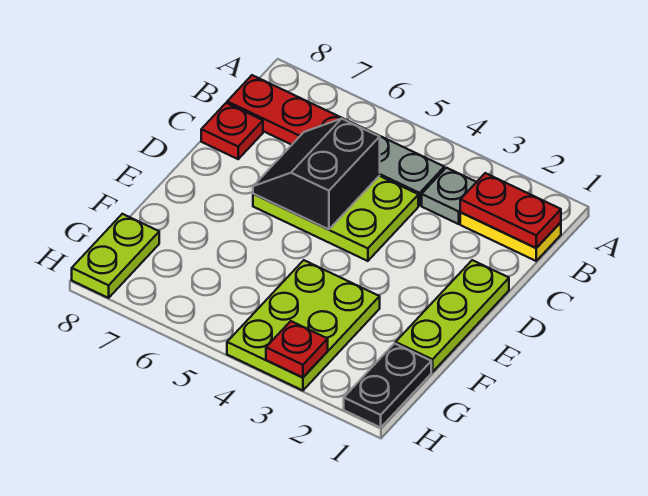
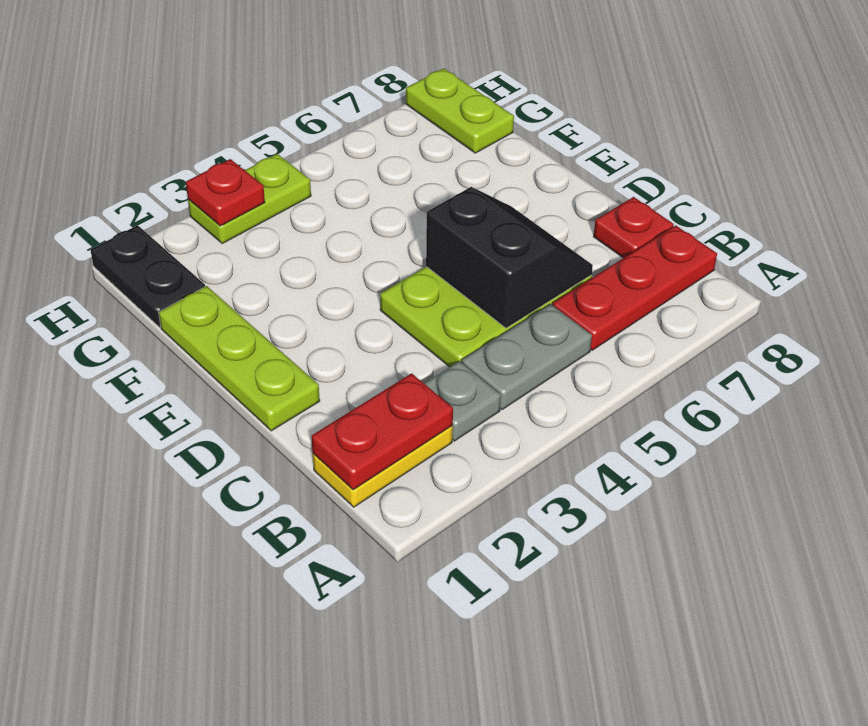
lime plate F3:H4 level 1 -> lime plate H3:H4 level 1

